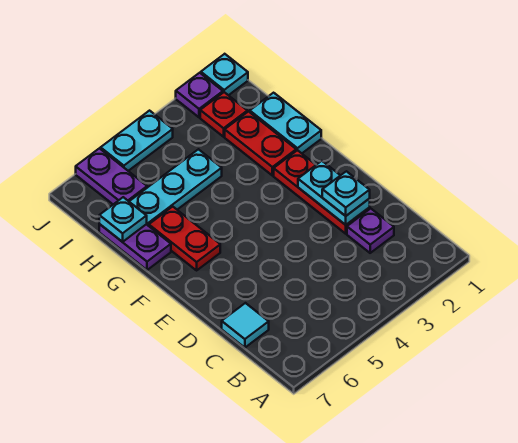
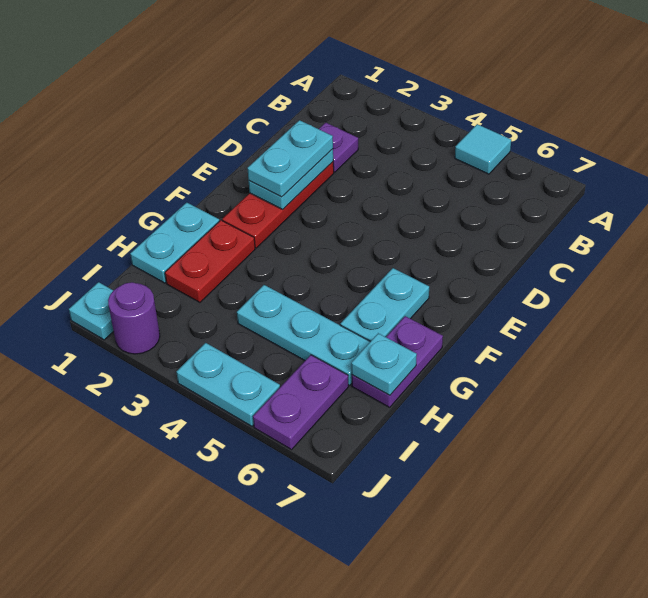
cyan tile C7 level 1 -> cyan tile A5 level 1
cyan plate D2 level 3 -> cyan plate D2:E2 level 3
red plate F6:G6 level 1 -> cyan plate F6:G6 level 1
red plate I2 level 1 -> none
purple plate J2 level 1 -> purple round brick J2 level 1

